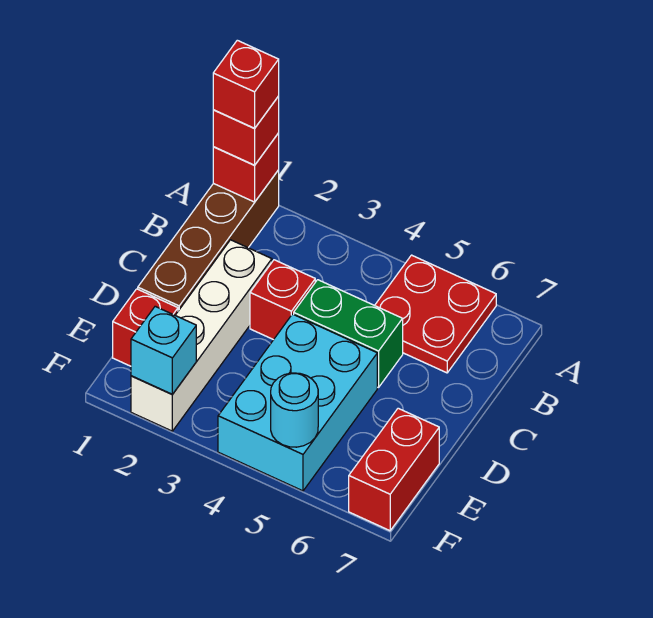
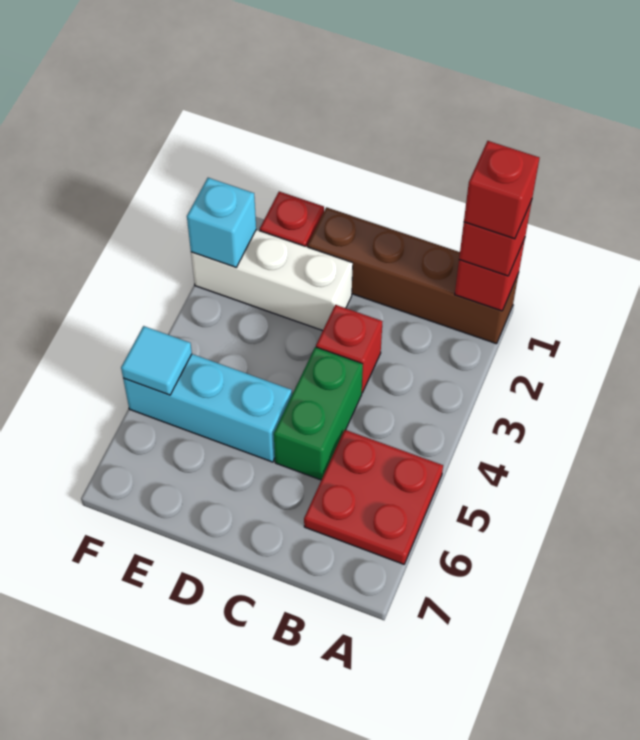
white brick C2:F2 level 1 -> white brick D2:F2 level 1
cyan brick D4:F5 level 1 -> cyan brick D5:F5 level 1
red brick E7:F7 level 1 -> none
cyan round brick F5 level 2 -> cyan tile F5 level 2

